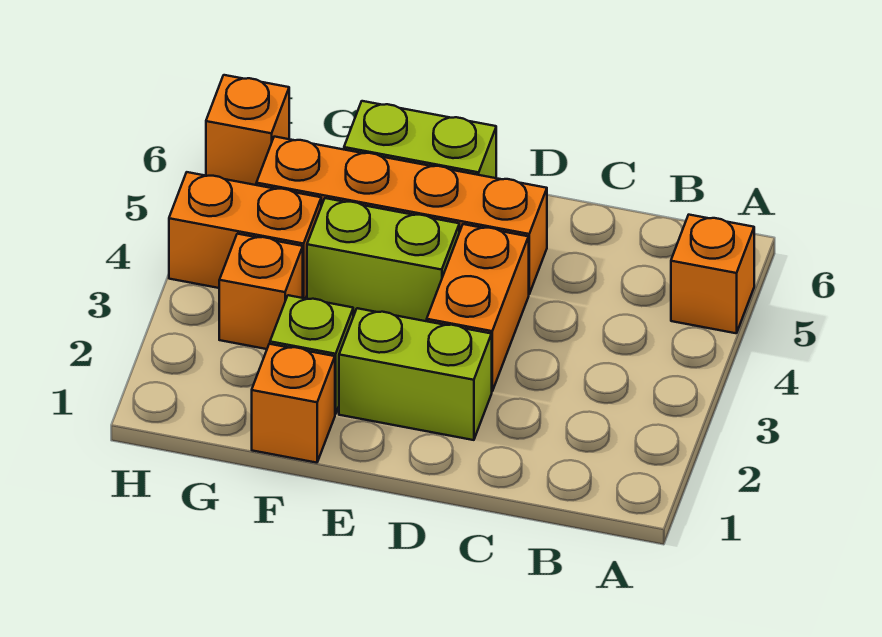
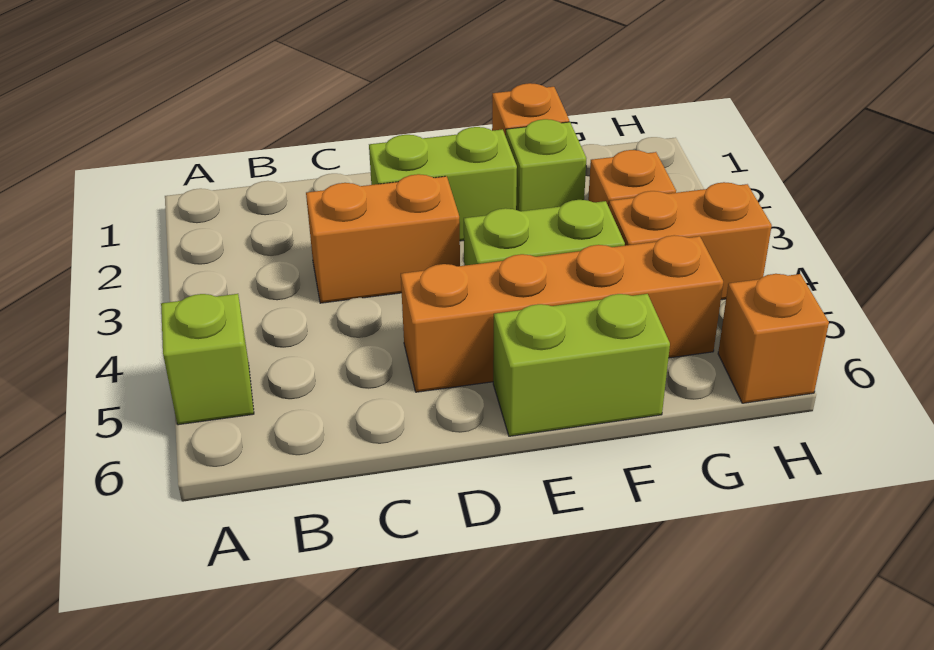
orange brick A5 level 1 -> lime brick A5 level 1
orange brick D3:D4 level 1 -> orange brick C3:D3 level 1

